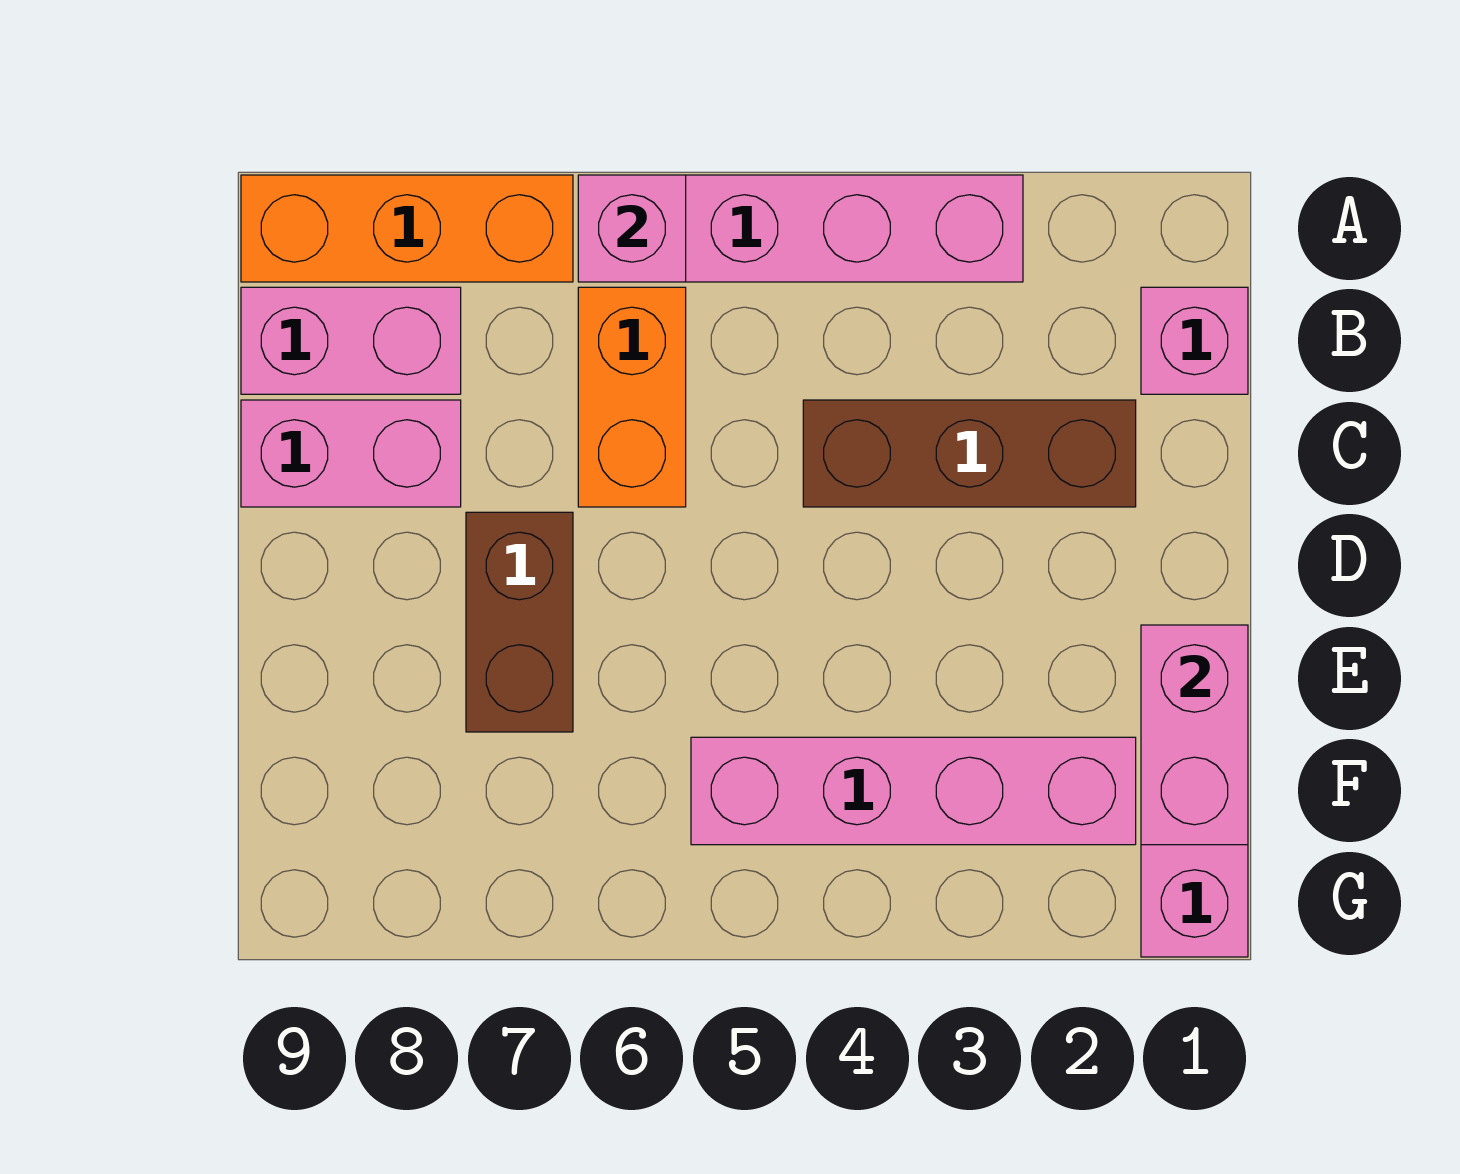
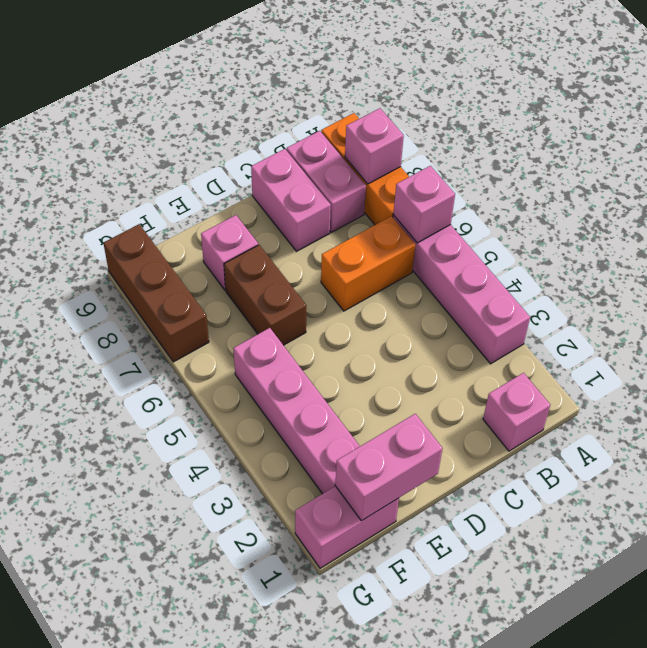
none -> pink brick A8 level 2
brown brick C2:C4 level 1 -> brown brick G7:G9 level 1
brown brick D7:E7 level 1 -> brown brick E6:E7 level 1
none -> pink brick E8 level 1

